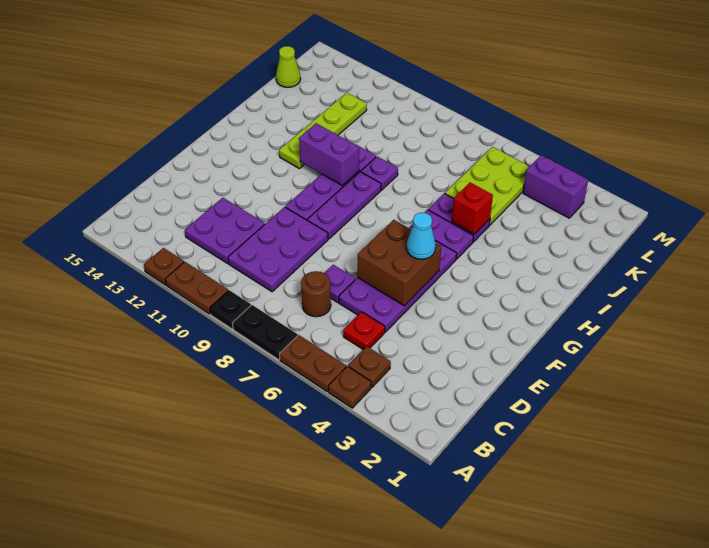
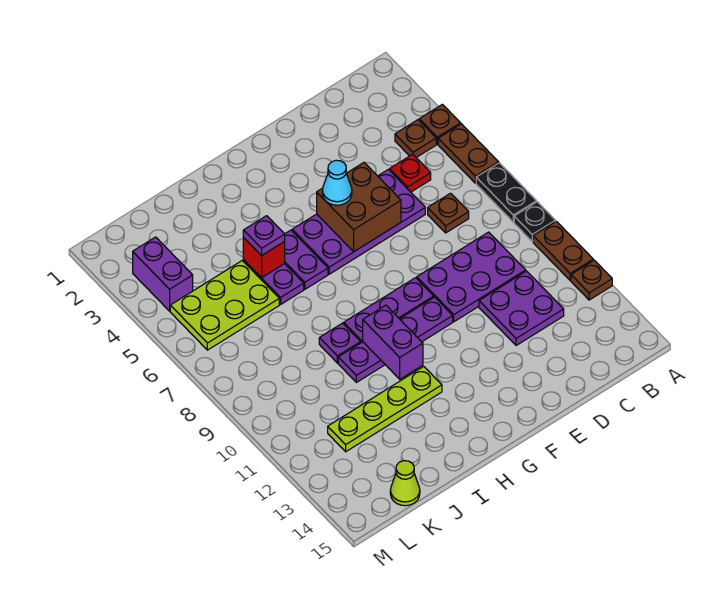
brown round brick C7 level 1 -> brown plate C7 level 1
purple plate D7 level 1 -> purple plate I5 level 3

